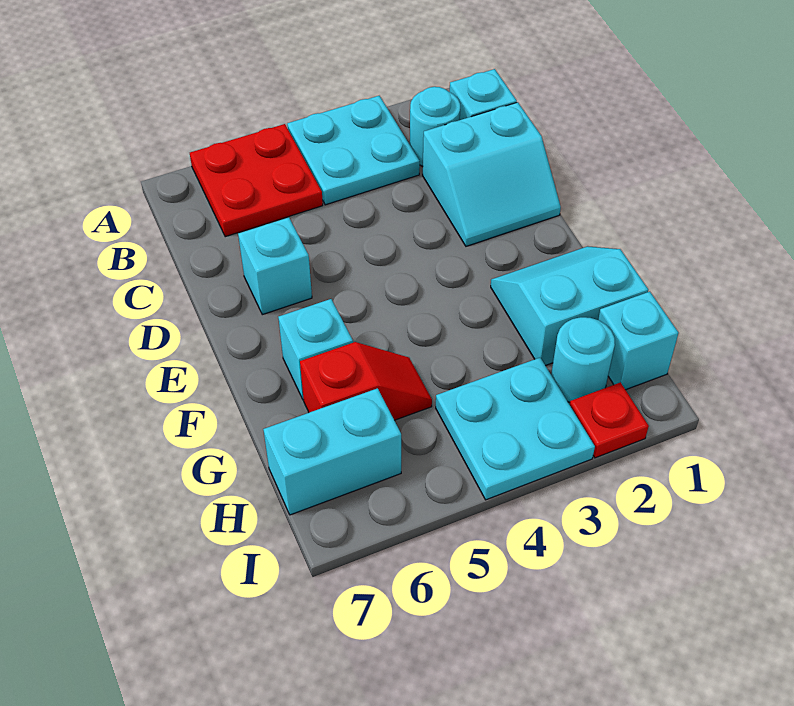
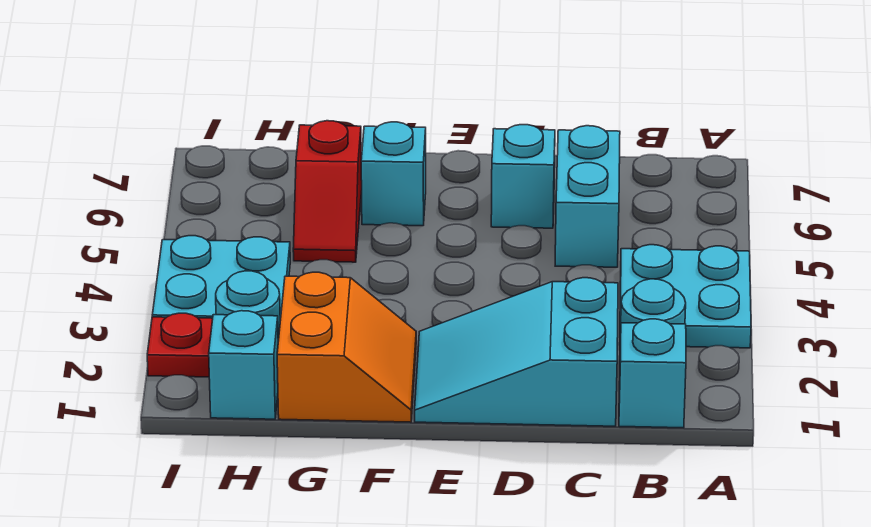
red plate A5:B6 level 1 -> none
cyan slope C1:D2 level 1 top C -> cyan slope C1:E2 level 1 top C
cyan slope F1:G2 level 1 top G -> orange slope F1:G2 level 1 top G
cyan brick H6:H7 level 1 -> cyan brick C5:C6 level 1

